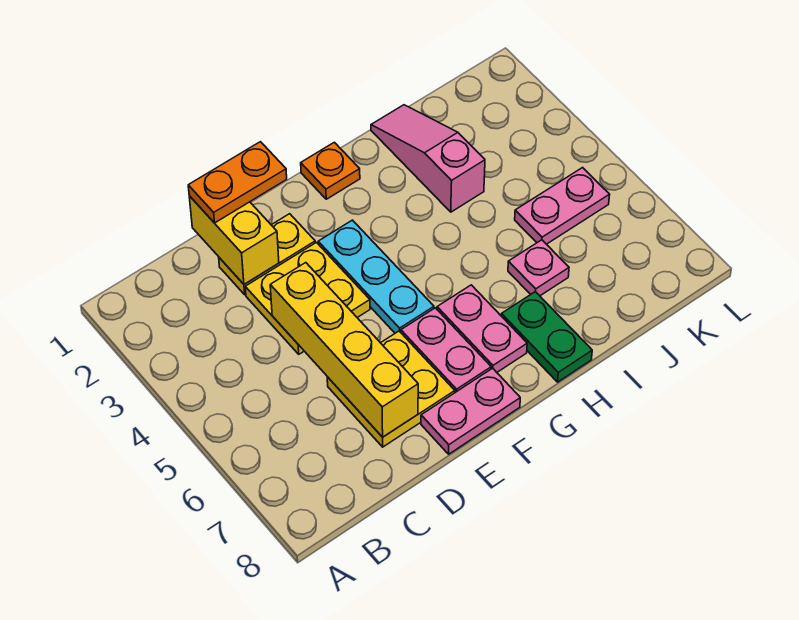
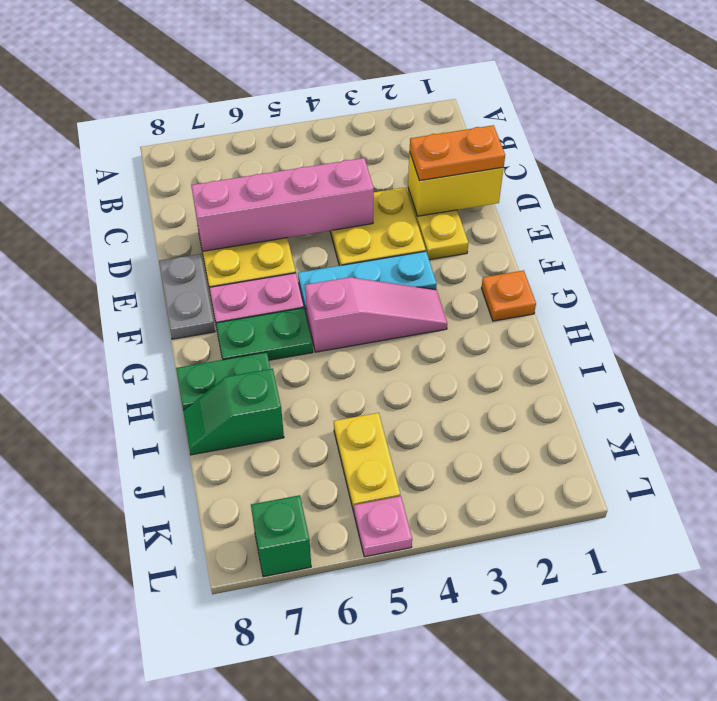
orange plate D1:E1 level 3 -> orange plate D1:D2 level 3
yellow brick D4:D7 level 2 -> pink brick D4:D7 level 2
pink plate E8:F8 level 1 -> grey plate E8:F8 level 1
pink plate G6:G7 level 1 -> green plate G6:G7 level 1
pink slope I1:I3 level 1 top 3 -> pink slope G3:G5 level 1 top 5
pink plate I6 level 1 -> pink plate L5 level 1
none -> green slope I7:I8 level 1 top 7
pink plate J5:K5 level 1 -> yellow plate J5:K5 level 1
none -> green brick L7 level 1

